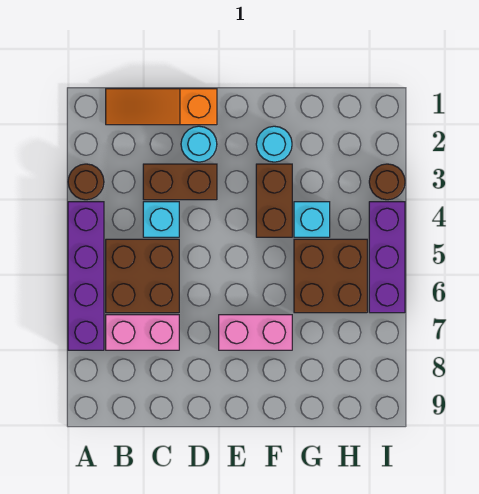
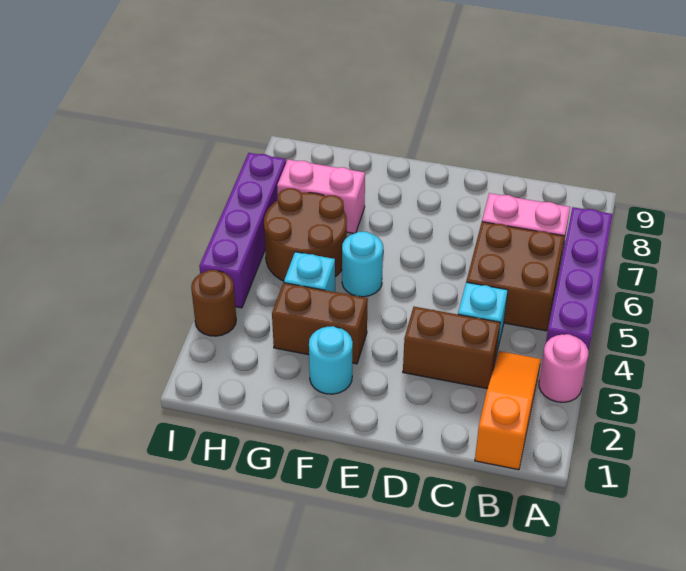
brown round brick A3 level 1 -> pink round brick A3 level 1
orange slope B1:D1 level 1 top D -> orange slope B1:B3 level 1 top 1
cyan round brick D2 level 1 -> cyan round brick F5 level 1
pink brick E7:F7 level 1 -> pink brick G7:H7 level 1
brown brick F3:F4 level 1 -> brown brick F3:G3 level 1
brown brick G5:H6 level 1 -> brown round brick G5:H6 level 1
purple brick I4:I6 level 1 -> purple brick I4:I7 level 1

